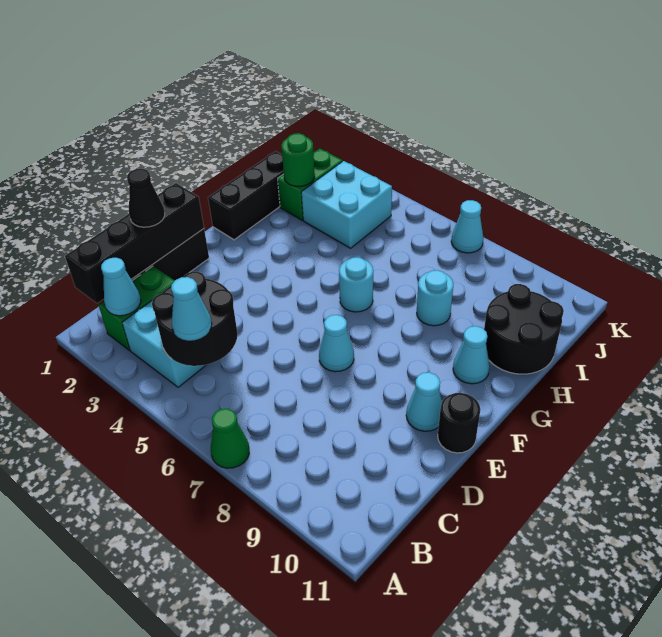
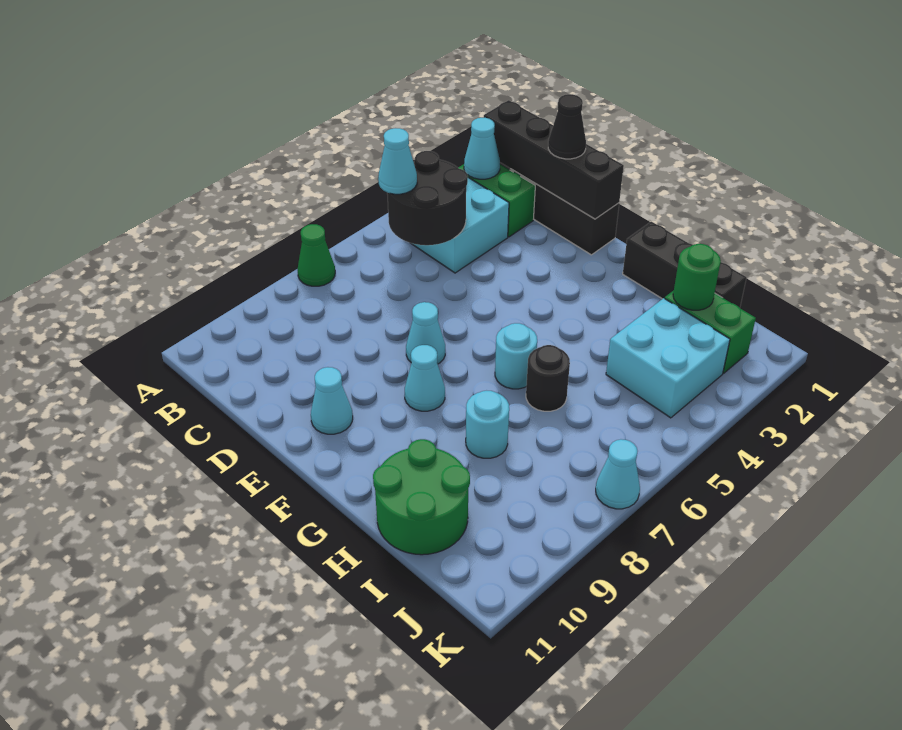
black round brick E11 level 1 -> black round brick H6 level 1
cyan cone G10 level 1 -> cyan cone F8 level 1
black round brick H10:I11 level 1 -> green round brick H10:I11 level 1

